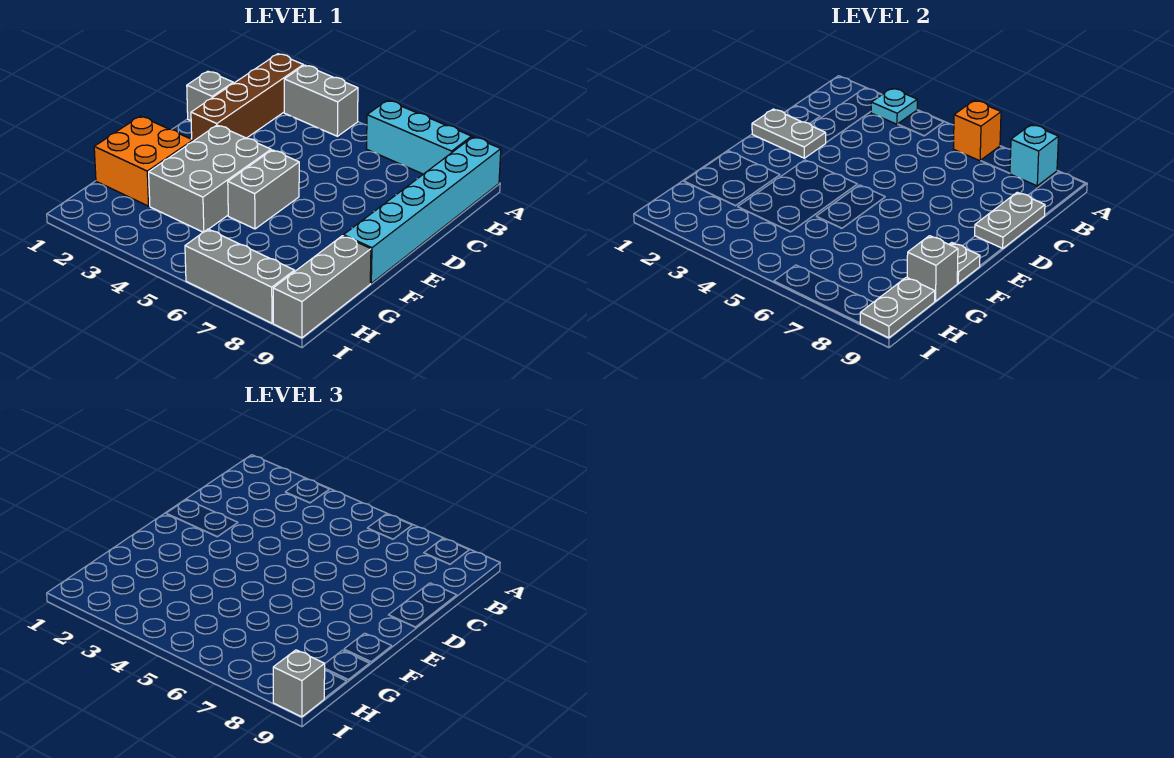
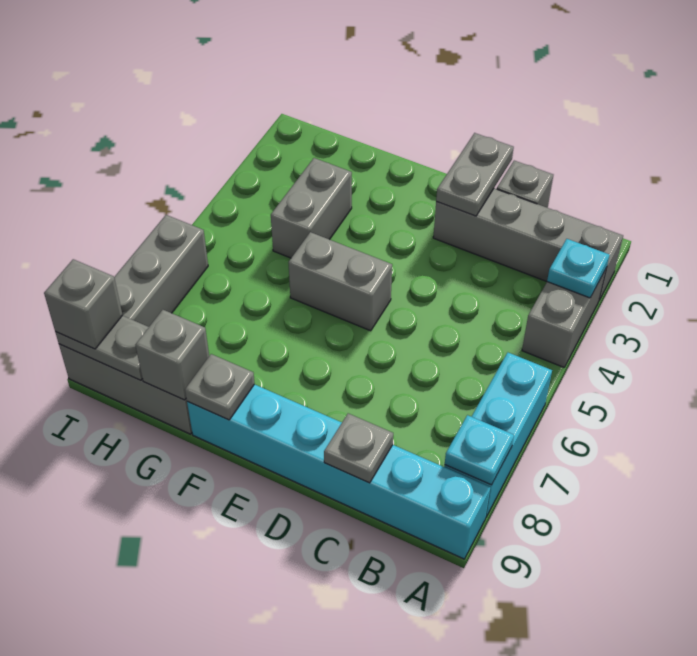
brown brick A2:D2 level 1 -> grey brick A2:D2 level 1
orange brick A6 level 2 -> none
cyan brick A8 level 2 -> cyan plate A8 level 2
grey plate C9:D9 level 2 -> grey plate C9 level 2
grey brick E3:G4 level 1 -> grey brick G3:G4 level 1
orange brick F1:G2 level 1 -> none

